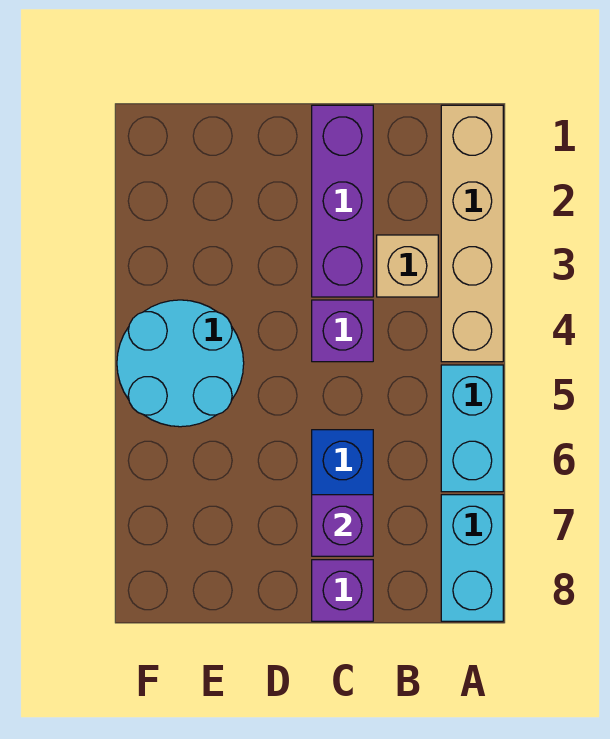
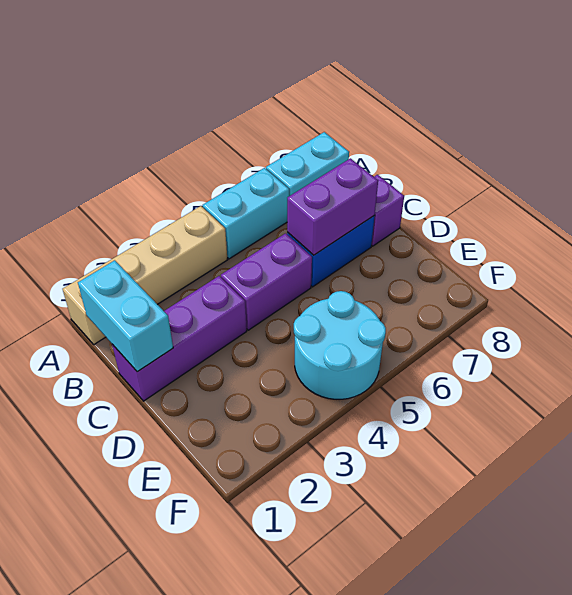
none -> cyan brick B1:C1 level 2
tan brick B3 level 1 -> none
purple brick C4 level 1 -> purple brick C4:C5 level 1
purple brick C7 level 2 -> purple brick C6:C7 level 2

